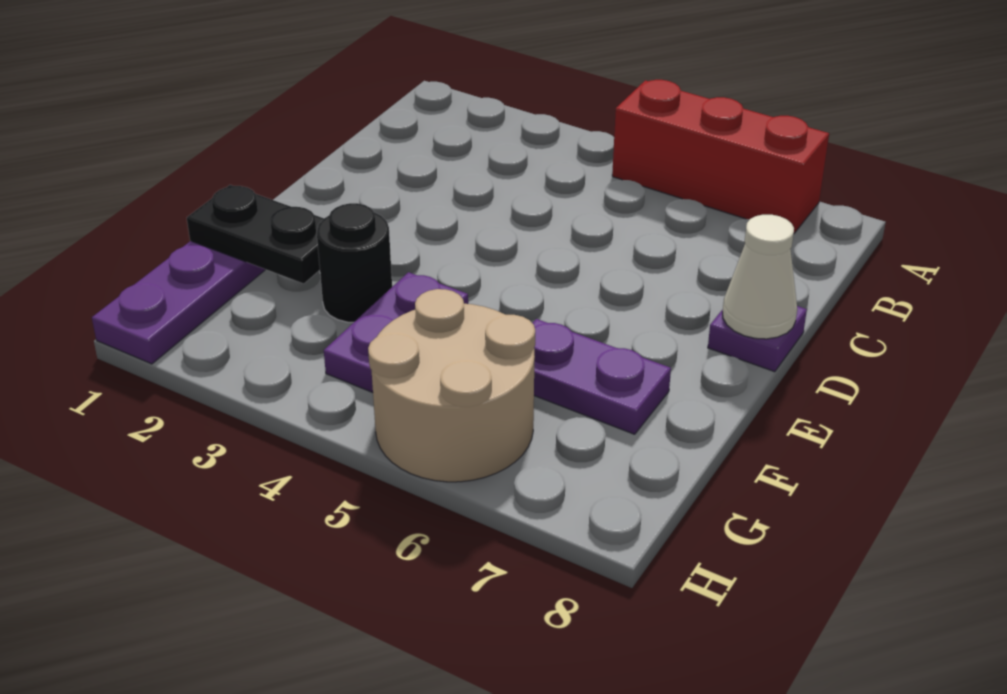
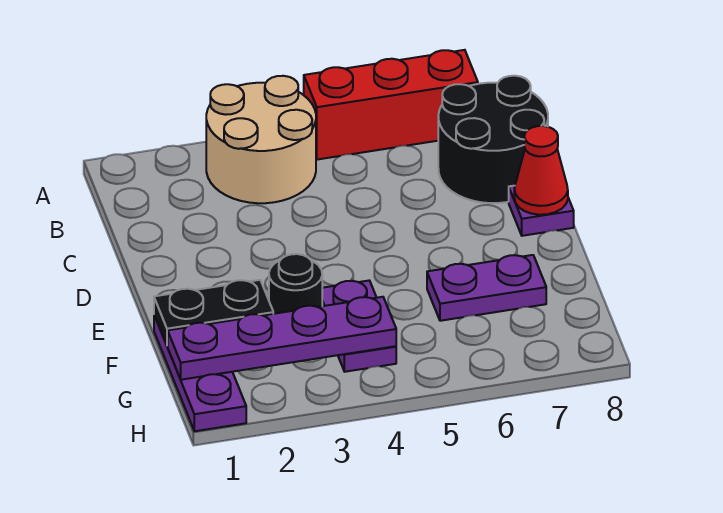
none -> black round brick B7:C8 level 1
white cone D8 level 2 -> red cone D8 level 2
none -> purple plate G1:G4 level 2
tan round brick G5:H6 level 1 -> tan round brick A3:B4 level 1

